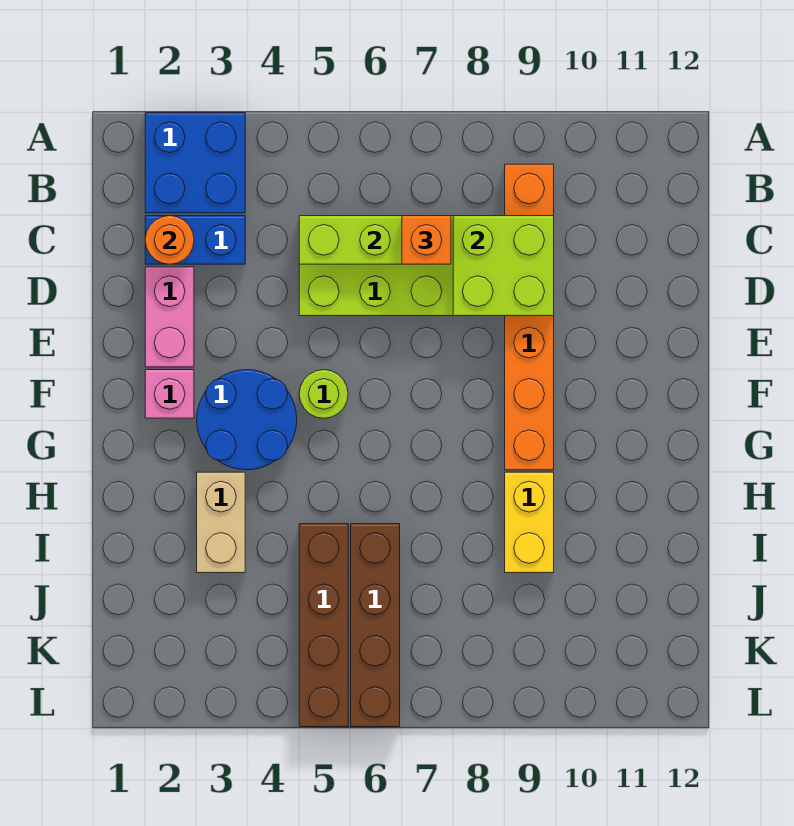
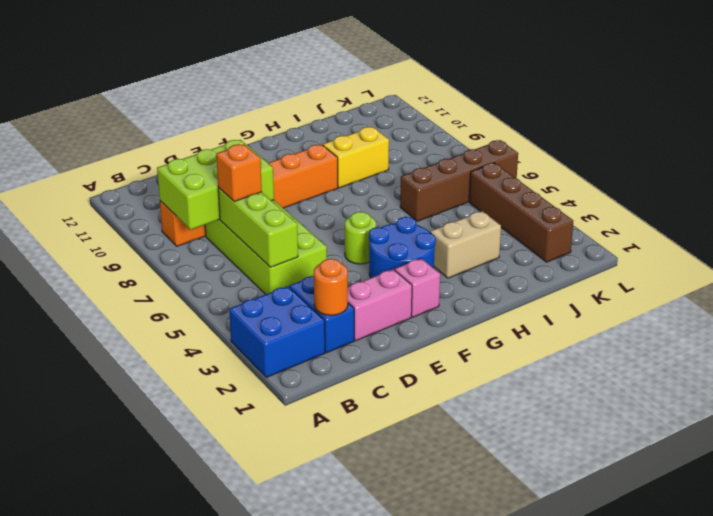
lime brick C8:D9 level 2 -> lime brick B8:D9 level 2
brown brick I5:L5 level 1 -> brown brick K2:K5 level 1

